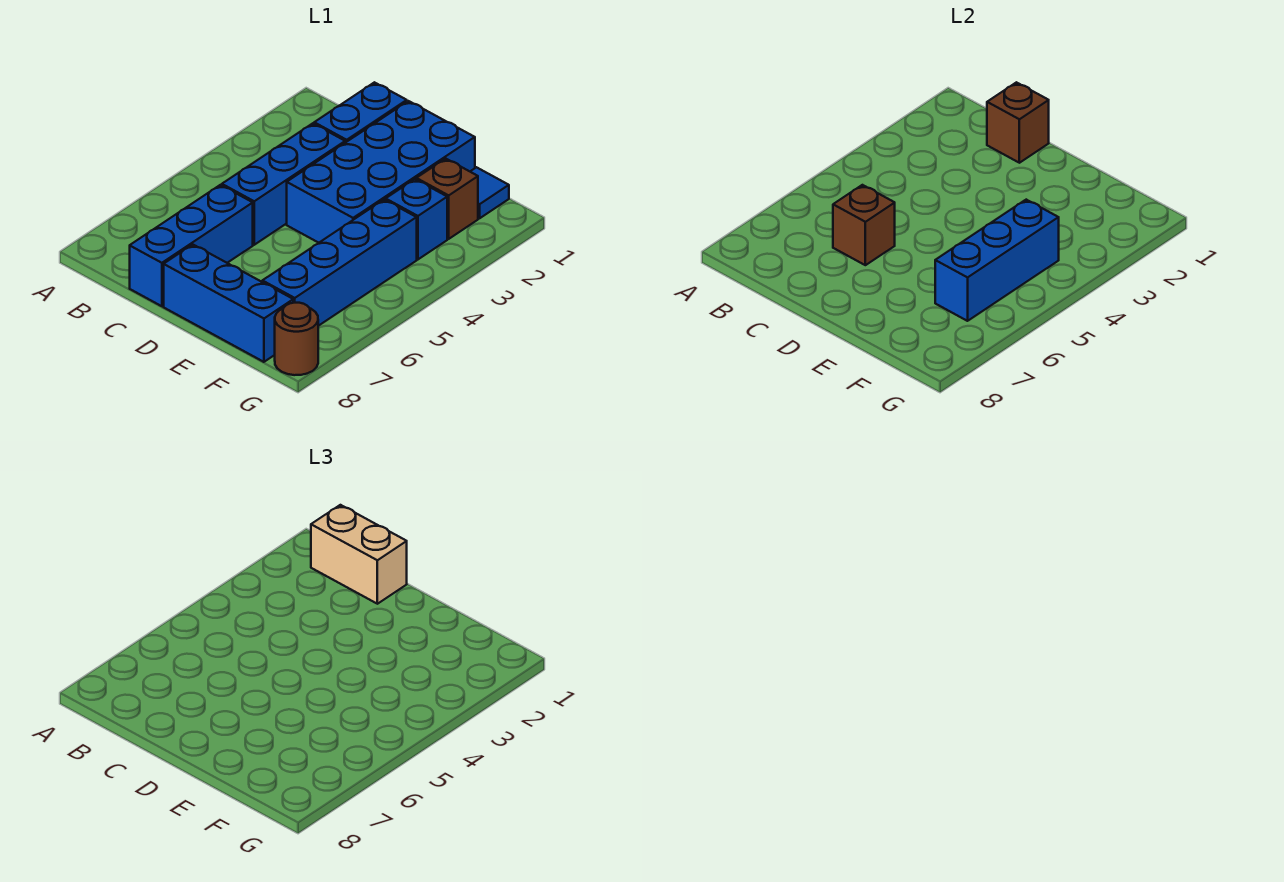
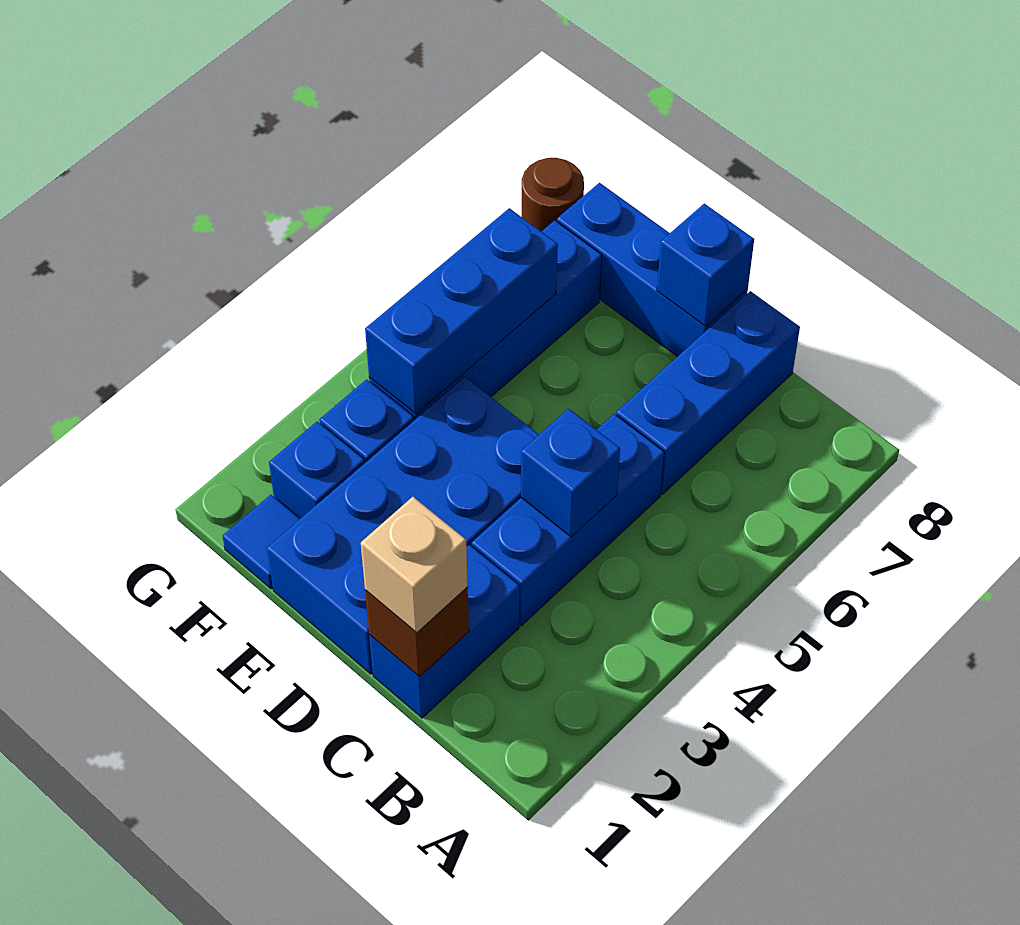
tan brick B1:C1 level 3 -> tan brick C1 level 3
none -> blue brick C4 level 2
brown brick C6 level 2 -> none
none -> blue brick D8 level 2
brown brick F2 level 1 -> blue brick F2 level 1

